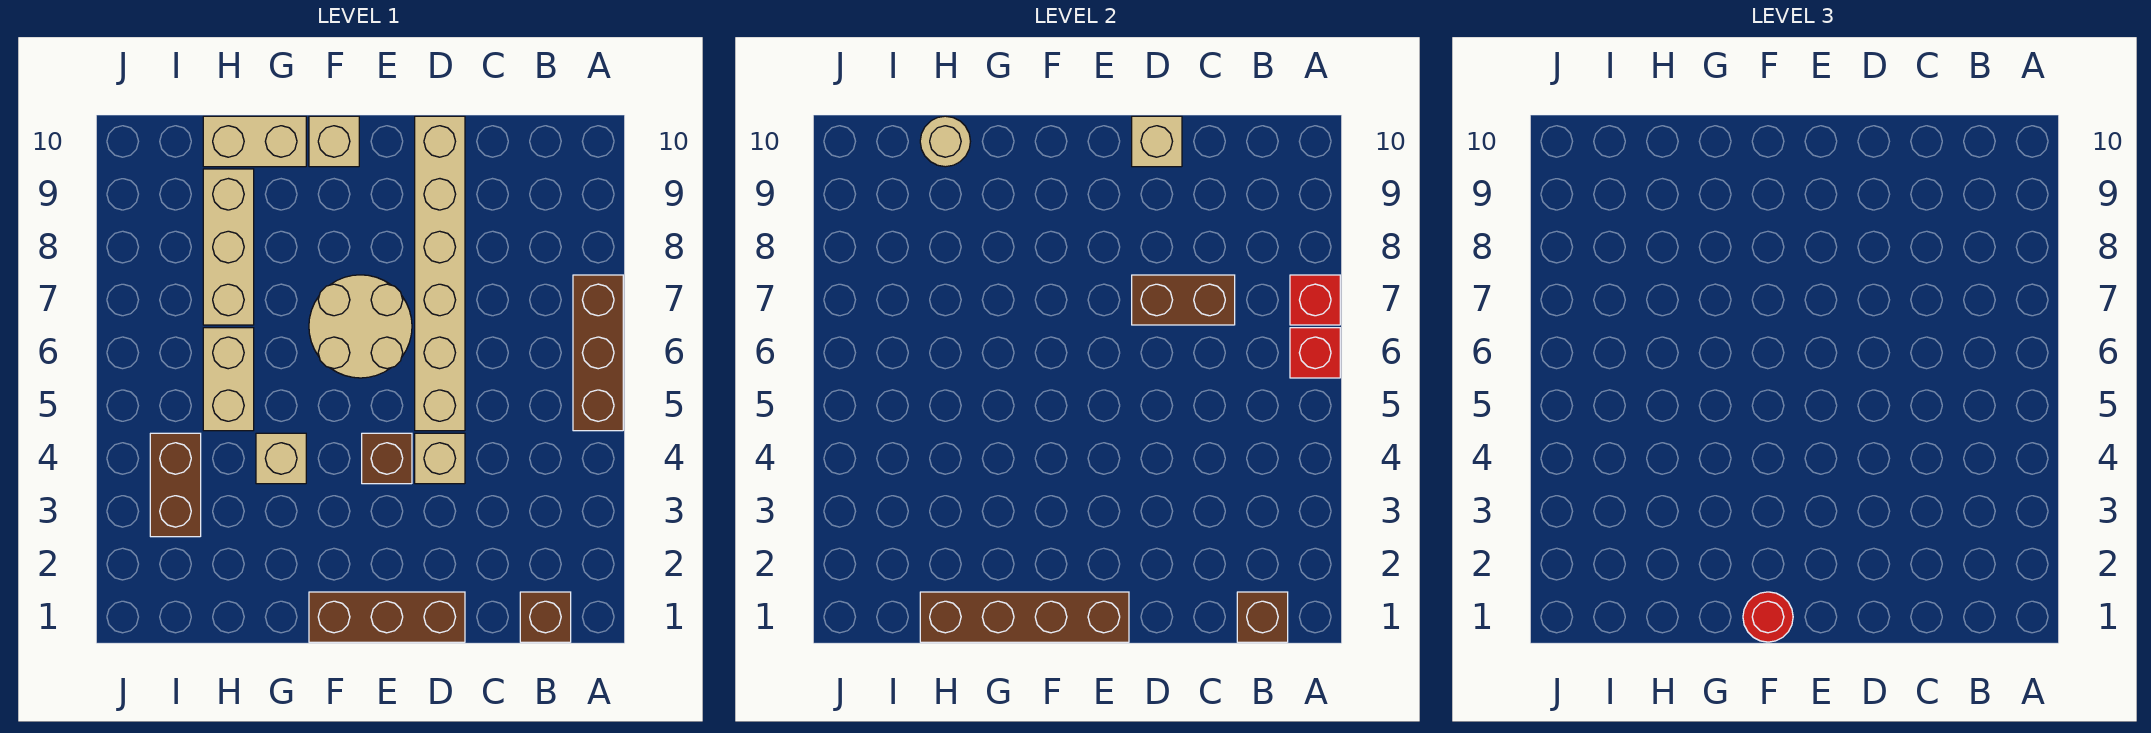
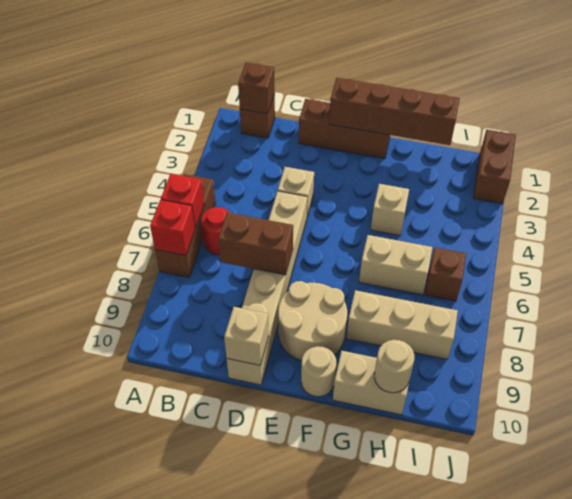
brown brick E4 level 1 -> brown brick I6 level 1
tan round brick E6:F7 level 1 -> tan round brick E8:F9 level 1
red round brick F1 level 3 -> red round brick B6 level 1
tan brick F10 level 1 -> tan round brick F10 level 1
tan brick H5:H6 level 1 -> tan brick G6:H6 level 1
tan brick H7:H9 level 1 -> tan brick G8:I8 level 1
brown brick I3:I4 level 1 -> brown brick J1:J2 level 1

